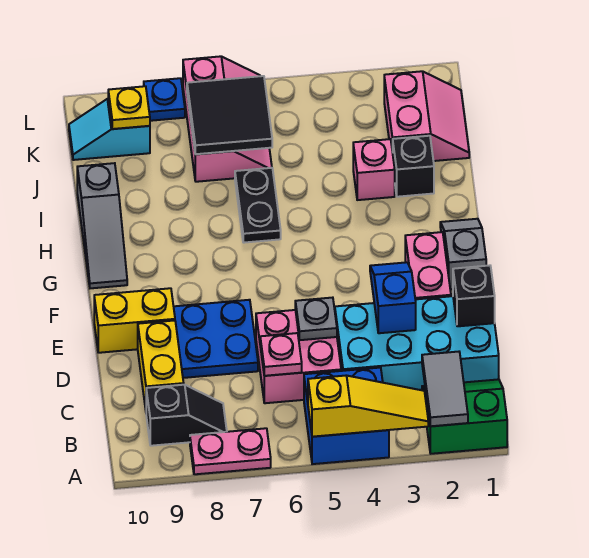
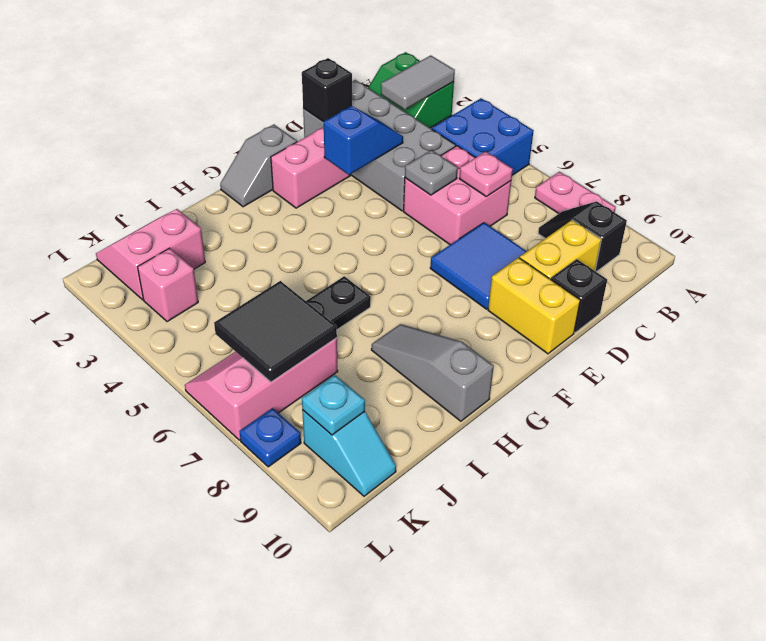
yellow slope A3:A5 level 2 top 5 -> none
cyan brick C1:D4 level 1 -> grey brick C1:D4 level 1
blue slope D3:E3 level 2 top D -> blue slope D3:E3 level 2 top E
blue plate D7:E8 level 1 -> blue tile D7:E8 level 1
grey slope G10:I10 level 1 top I -> grey slope H8:H10 level 1 top 10
black brick I2 level 1 -> black brick D10 level 1
pink brick I3 level 1 -> pink brick K3 level 1
yellow plate K9 level 2 -> cyan plate K9 level 2

